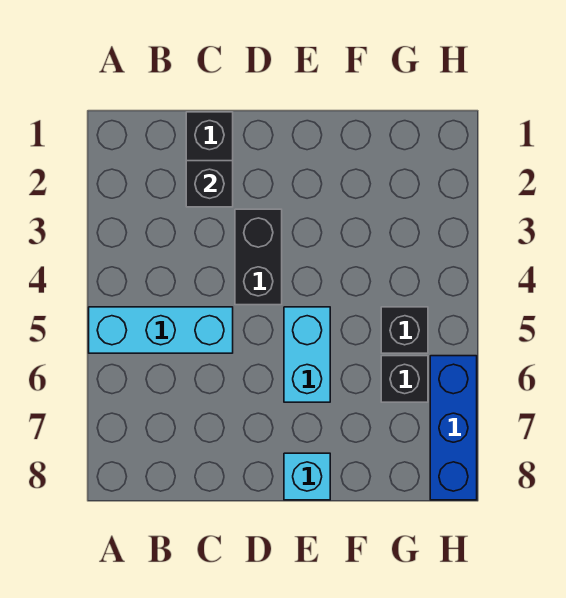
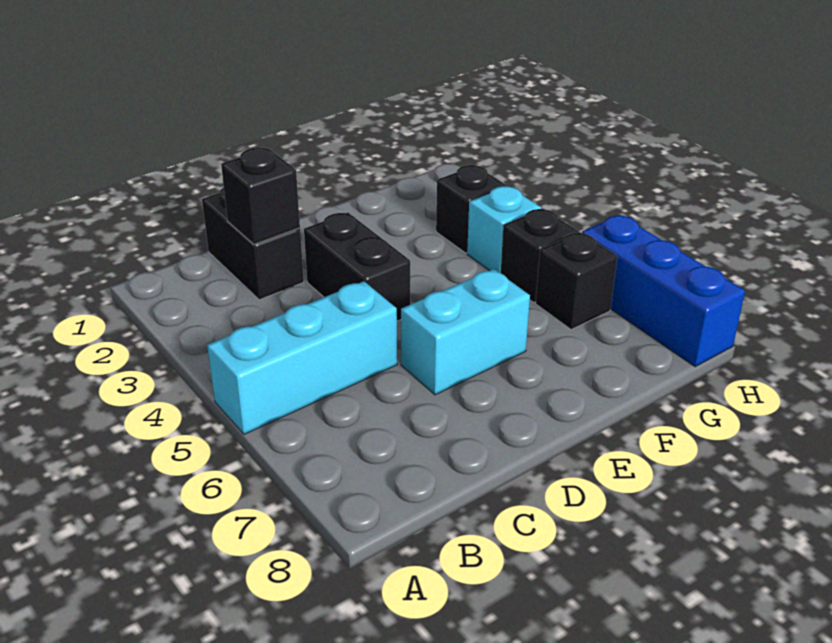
cyan brick E5:E6 level 1 -> cyan brick D6:E6 level 1
cyan brick E8 level 1 -> cyan brick G4 level 1
none -> black brick G3 level 1

